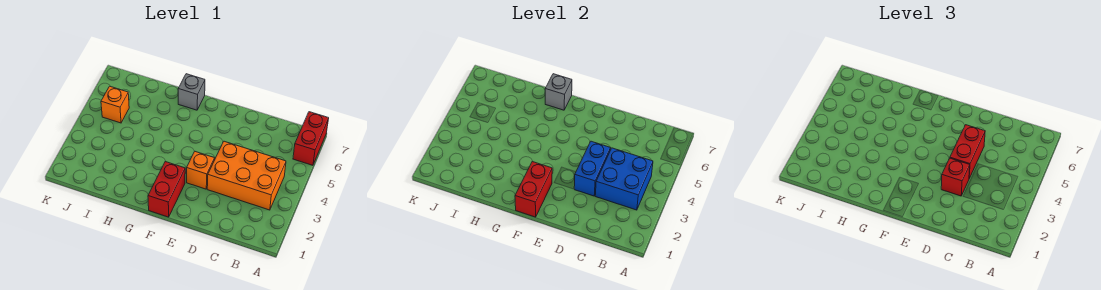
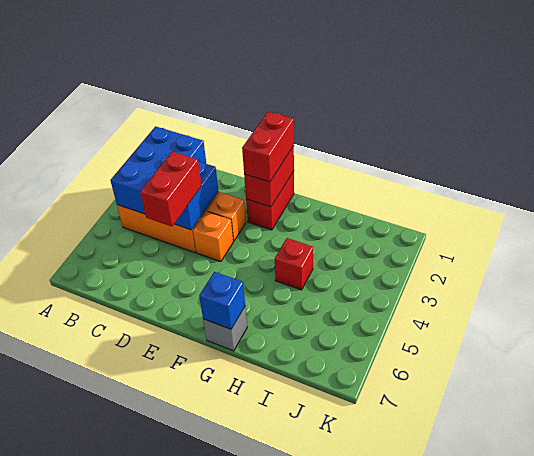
red brick A6:A7 level 1 -> red brick F1:F2 level 3
blue brick B3:C4 level 2 -> blue brick B2:C4 level 2
red brick D3 level 3 -> red brick H4 level 1
grey brick G7 level 2 -> blue brick G7 level 2
orange brick J5 level 1 -> orange brick E4 level 1

